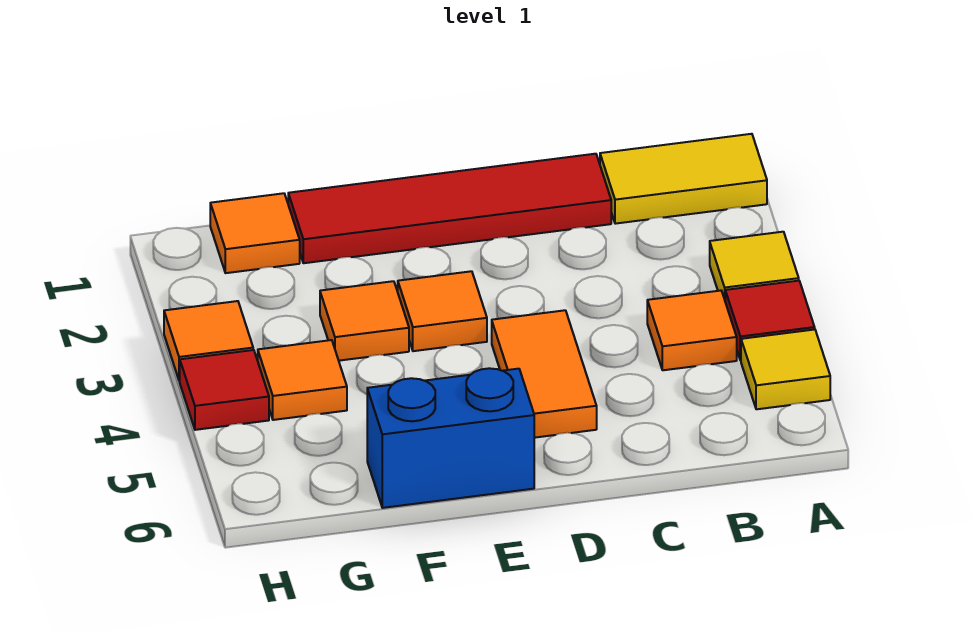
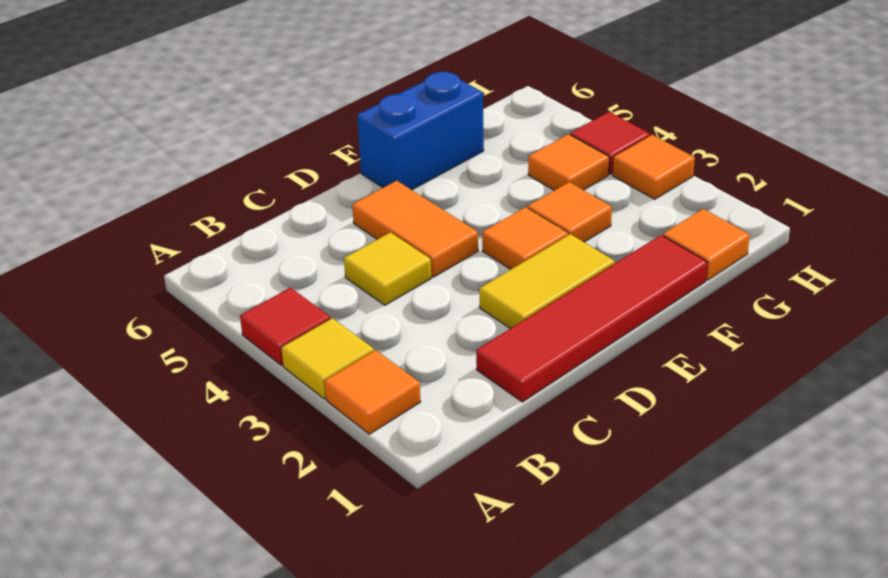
yellow tile A1:B1 level 1 -> yellow tile D2:E2 level 1
yellow tile A5 level 1 -> yellow tile C4 level 1
orange tile B4 level 1 -> orange tile A2 level 1

